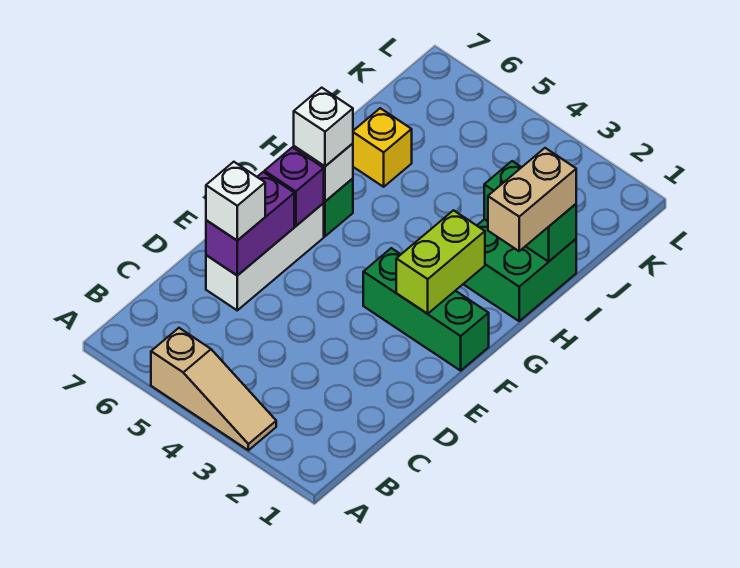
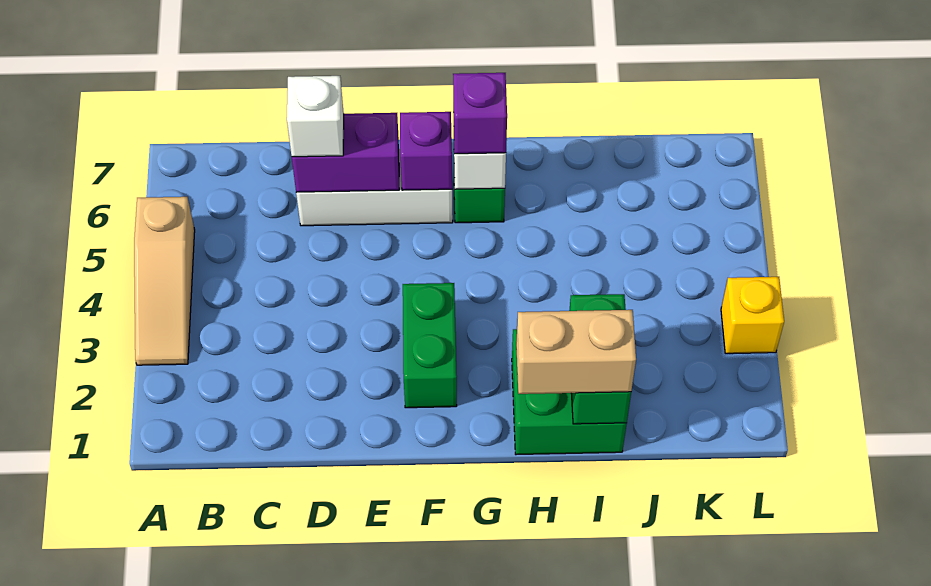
green brick F1:F3 level 1 -> green brick F2:F3 level 1
lime brick F2:G2 level 2 -> none
white brick G6 level 3 -> purple brick G6 level 3
yellow brick I6 level 1 -> yellow brick L3 level 1

